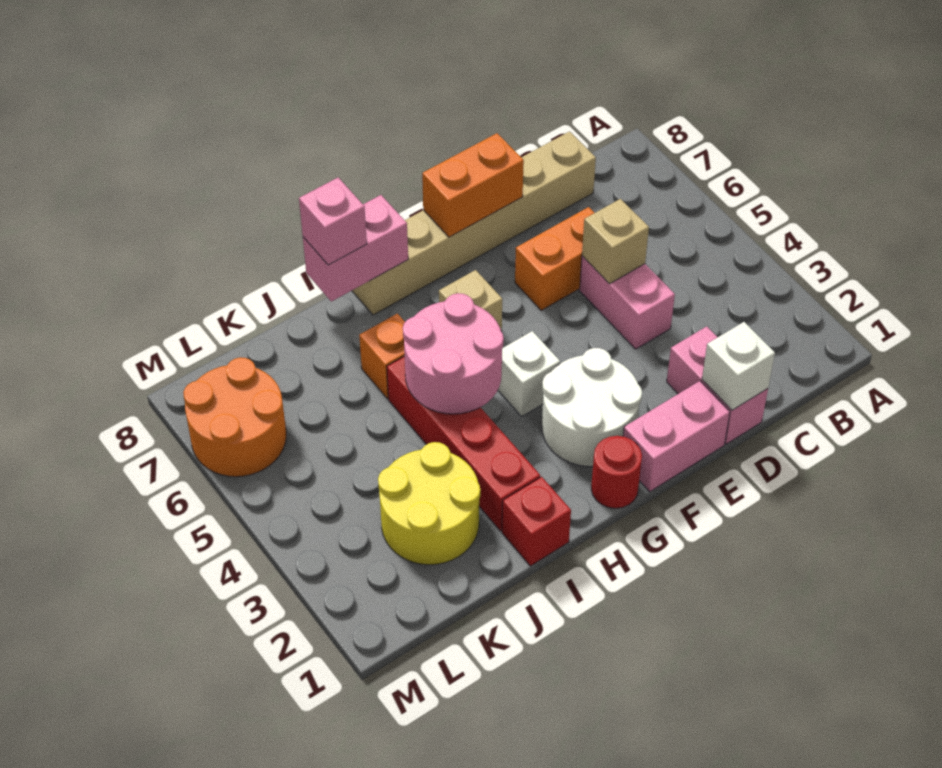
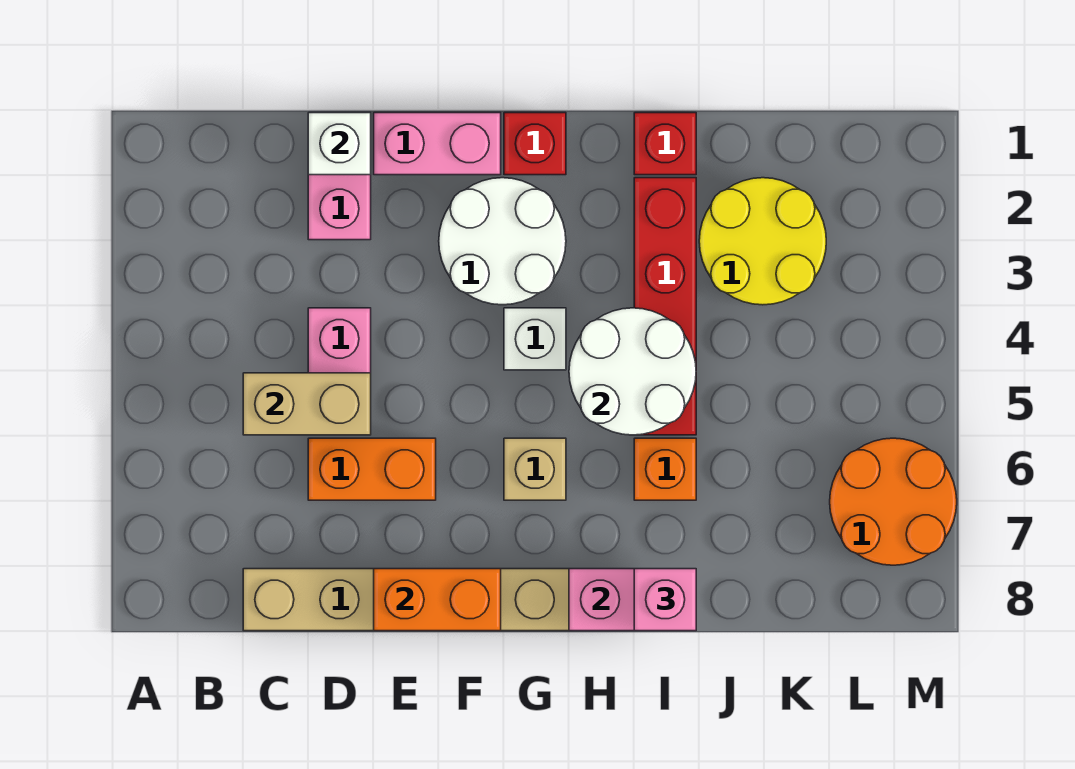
tan brick D5 level 2 -> tan brick C5:D5 level 2
red round brick G1 level 1 -> red brick G1 level 1
pink round brick H4:I5 level 2 -> white round brick H4:I5 level 2

